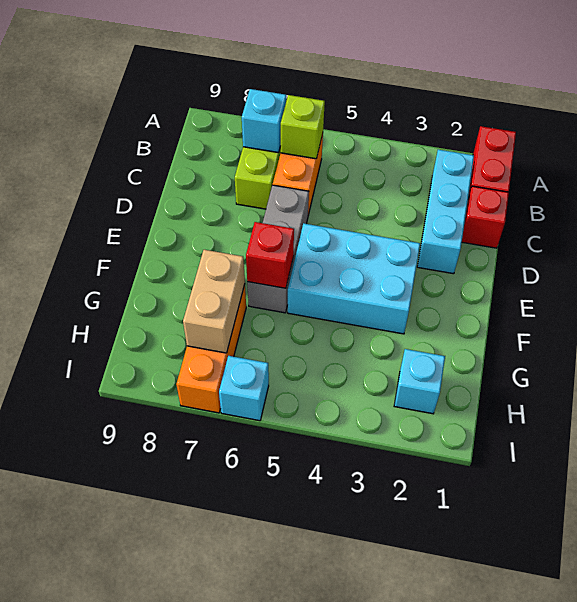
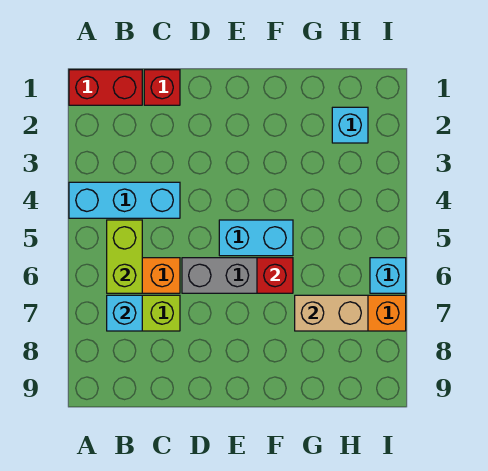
cyan brick B2:D2 level 1 -> cyan brick A4:C4 level 1
lime brick B6 level 2 -> lime brick B5:B6 level 2
cyan brick E3:F5 level 1 -> cyan brick E5:F5 level 1

